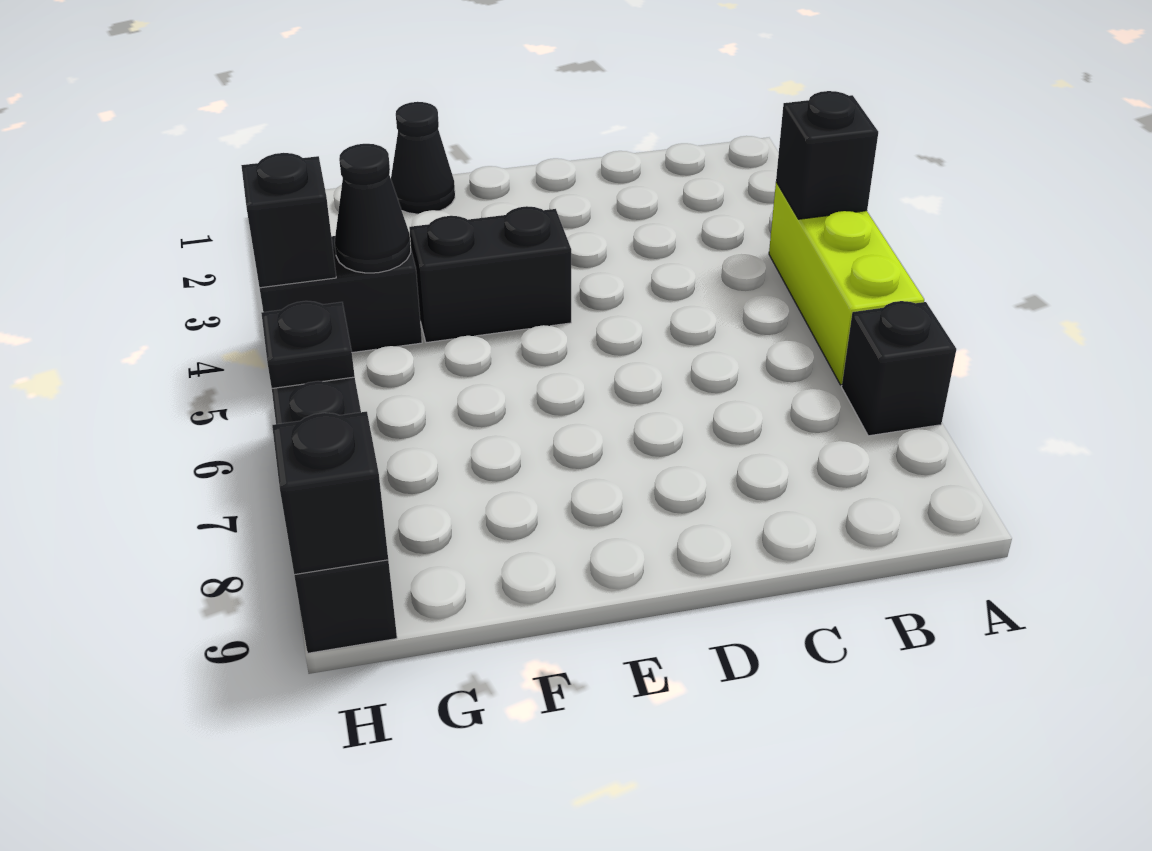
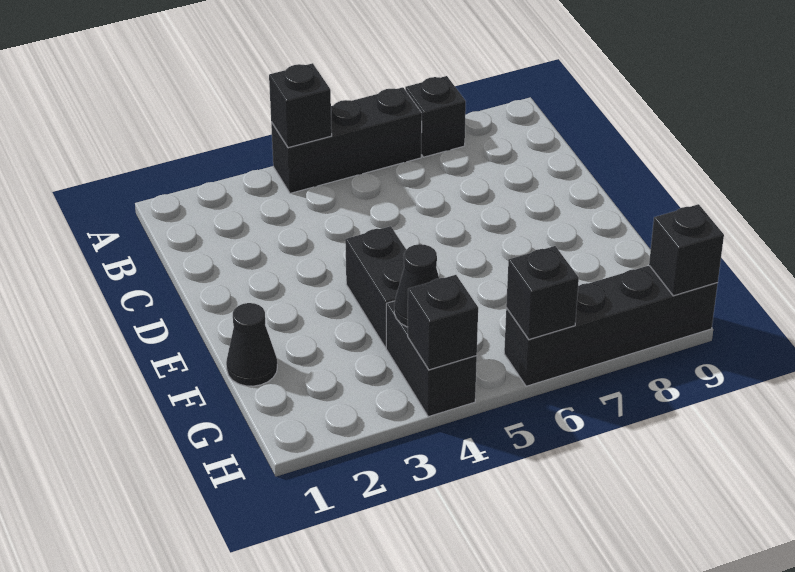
lime brick A4:A6 level 1 -> black brick A4:A6 level 1
black plate H6 level 2 -> black brick H6 level 2

